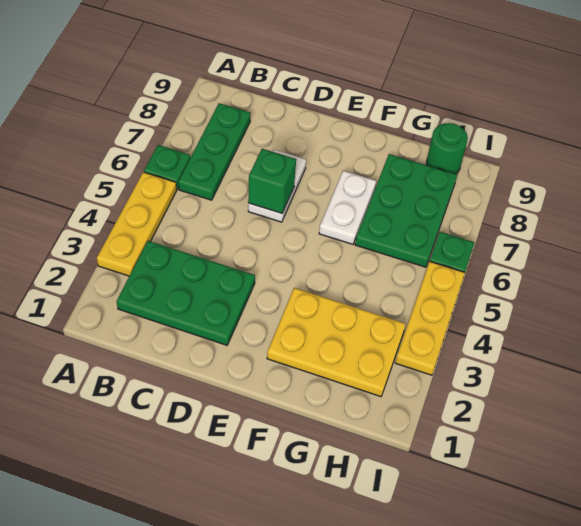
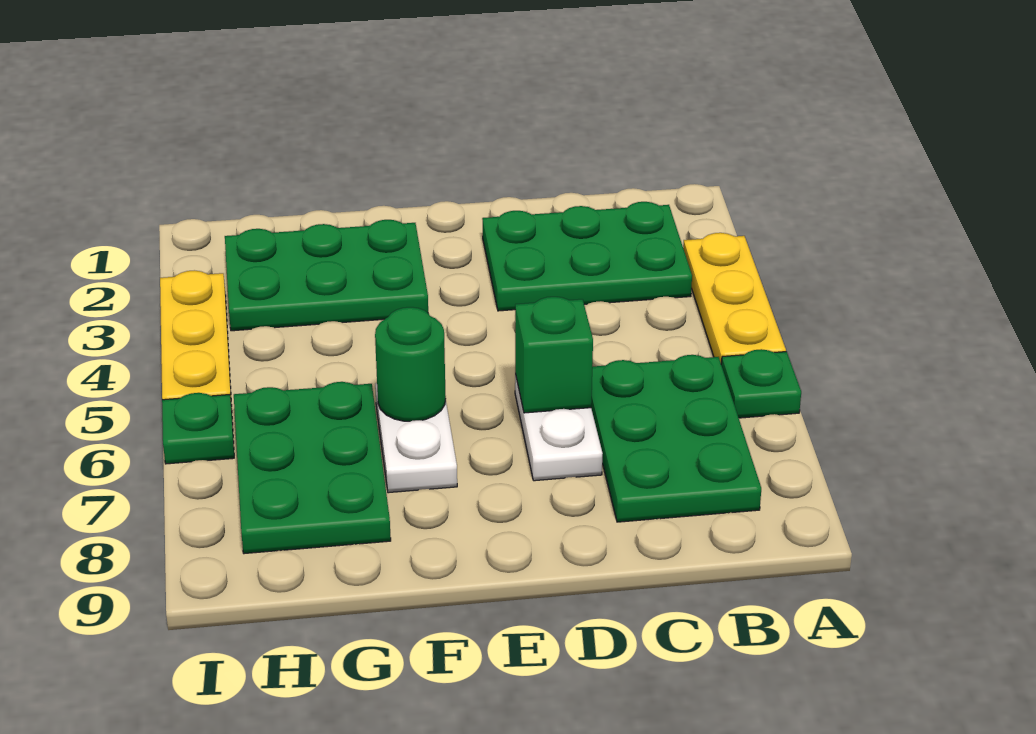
green plate B6:B8 level 1 -> green plate B6:C8 level 1
yellow plate F2:H3 level 1 -> green plate F2:H3 level 1
green round brick H9 level 1 -> green round brick F6 level 2

